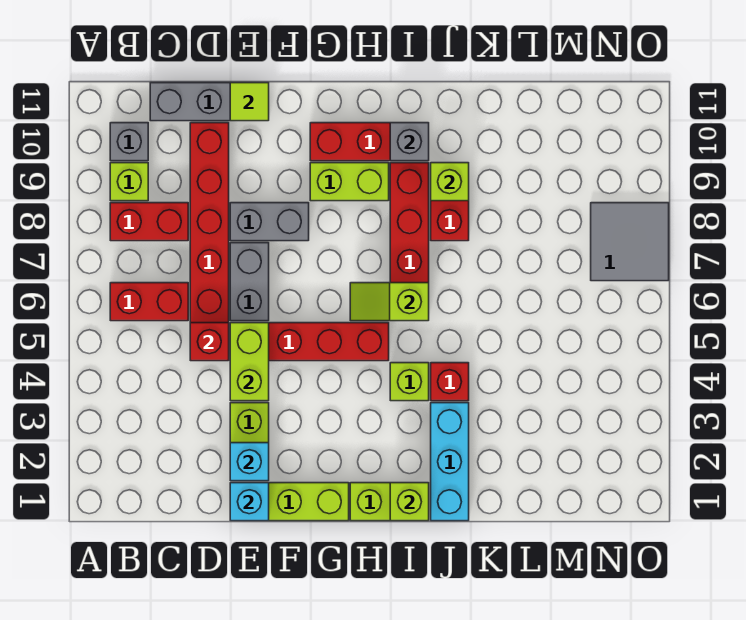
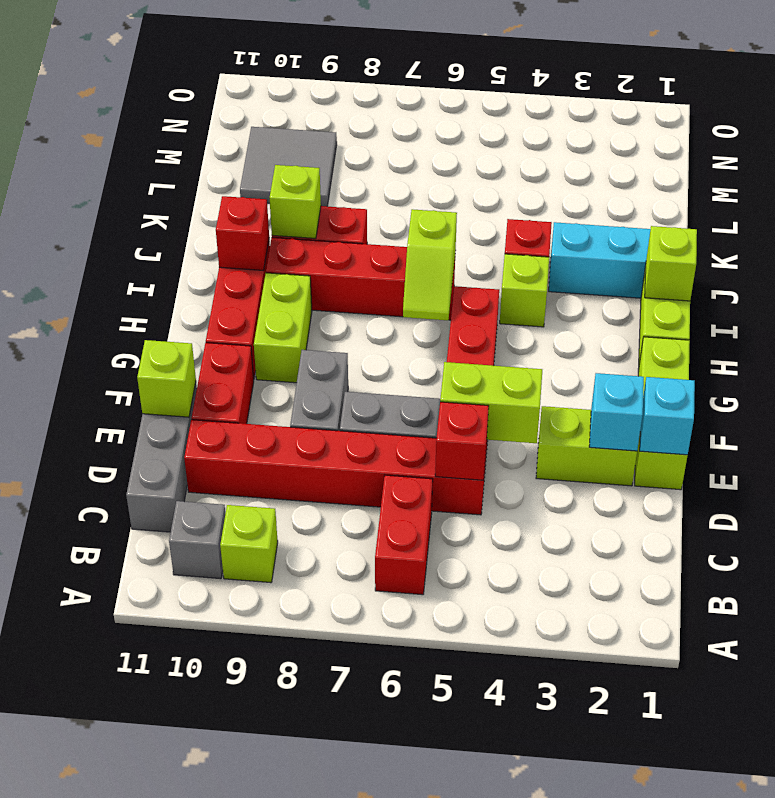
red brick B8:C8 level 1 -> red brick E10:F10 level 1
lime tile E11 level 2 -> lime brick E11 level 2
grey brick I10 level 2 -> red brick I10 level 2
grey tile N7:O8 level 1 -> grey tile L9:M10 level 1

